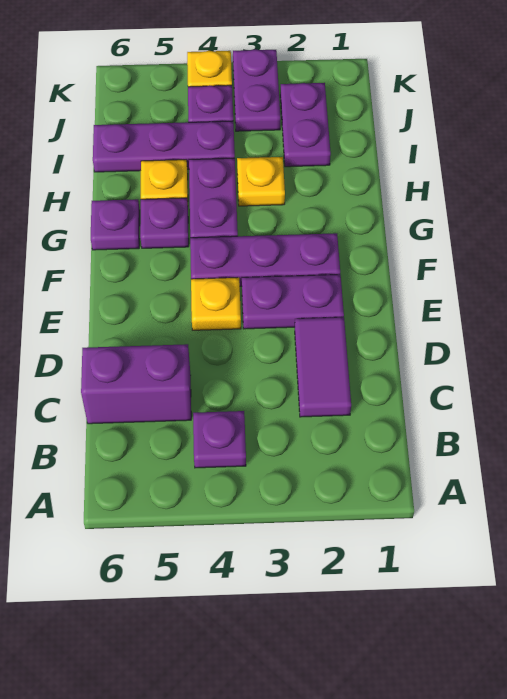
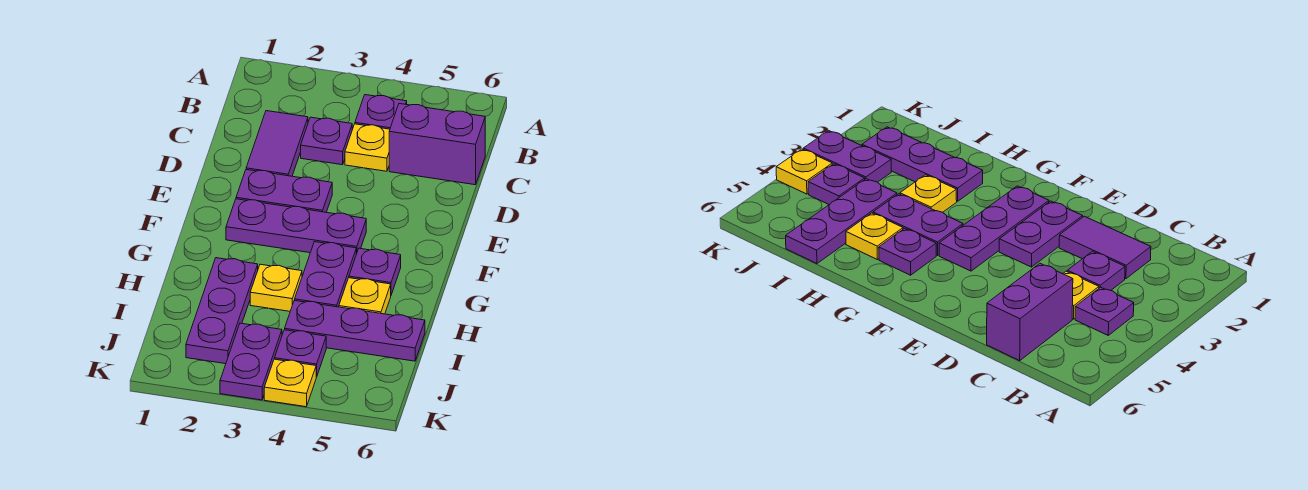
yellow plate E4 level 1 -> yellow plate C4 level 1
purple plate G6 level 1 -> purple plate C3 level 1
purple plate I2:J2 level 1 -> purple plate H2:J2 level 1

